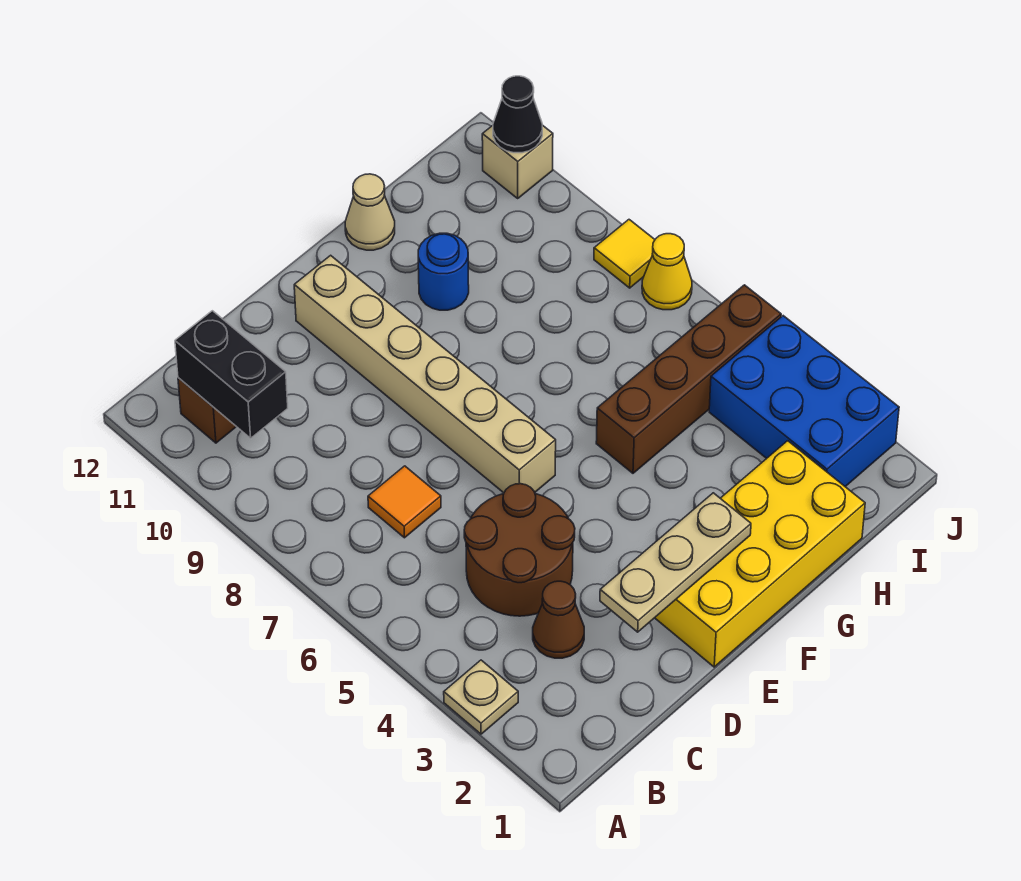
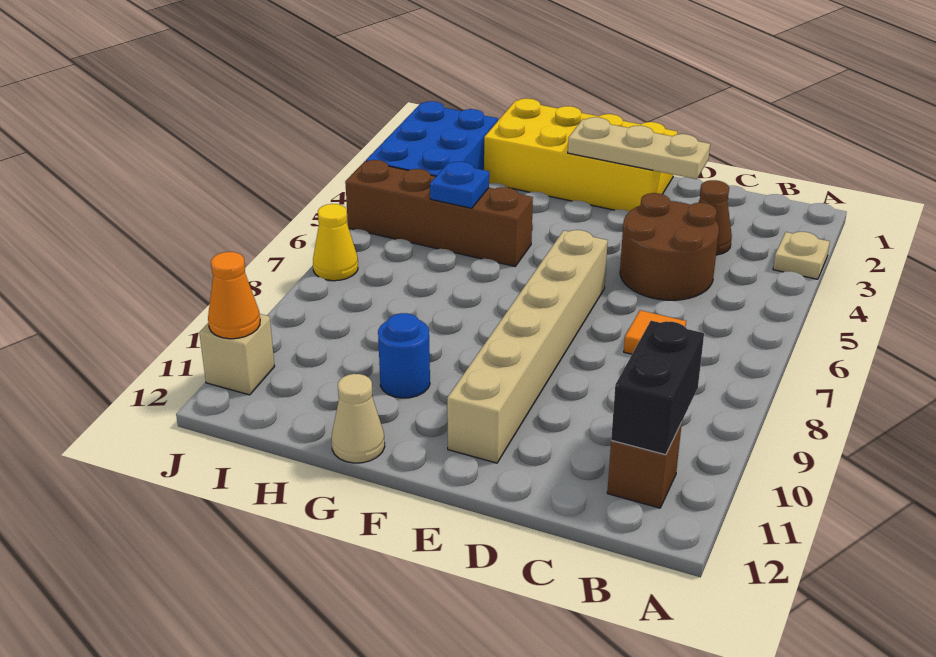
none -> blue plate H5 level 2
yellow tile J8 level 1 -> none
black cone J11 level 2 -> orange cone J11 level 2

